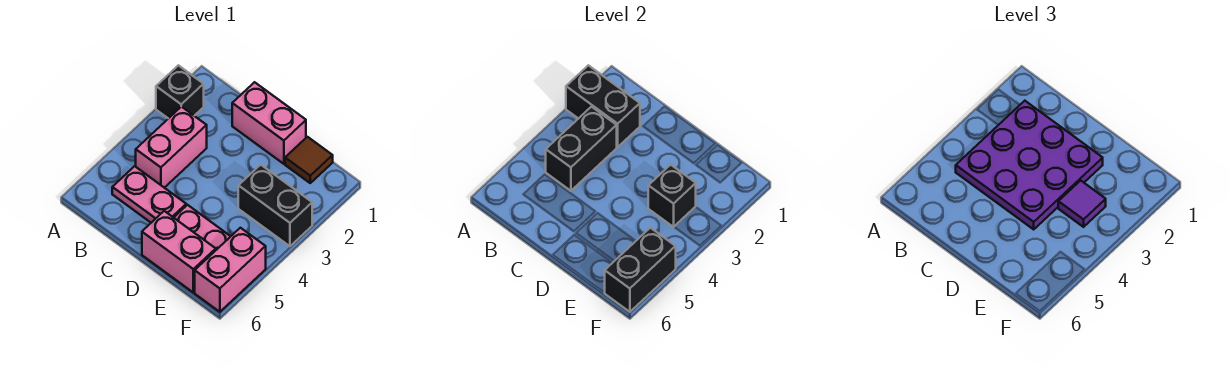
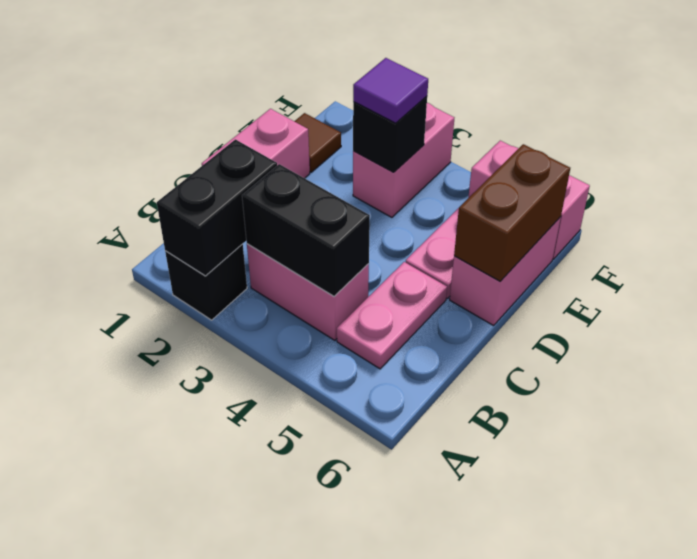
purple plate B2:D4 level 3 -> none
none -> brown brick D6:E6 level 2
black brick E3:F3 level 1 -> pink brick E3:F3 level 1
black brick F5:F6 level 2 -> none

